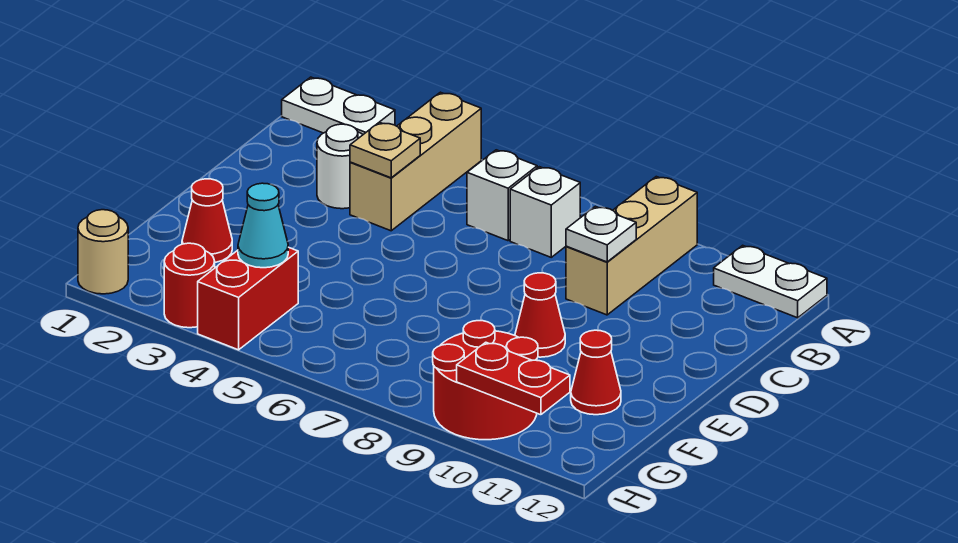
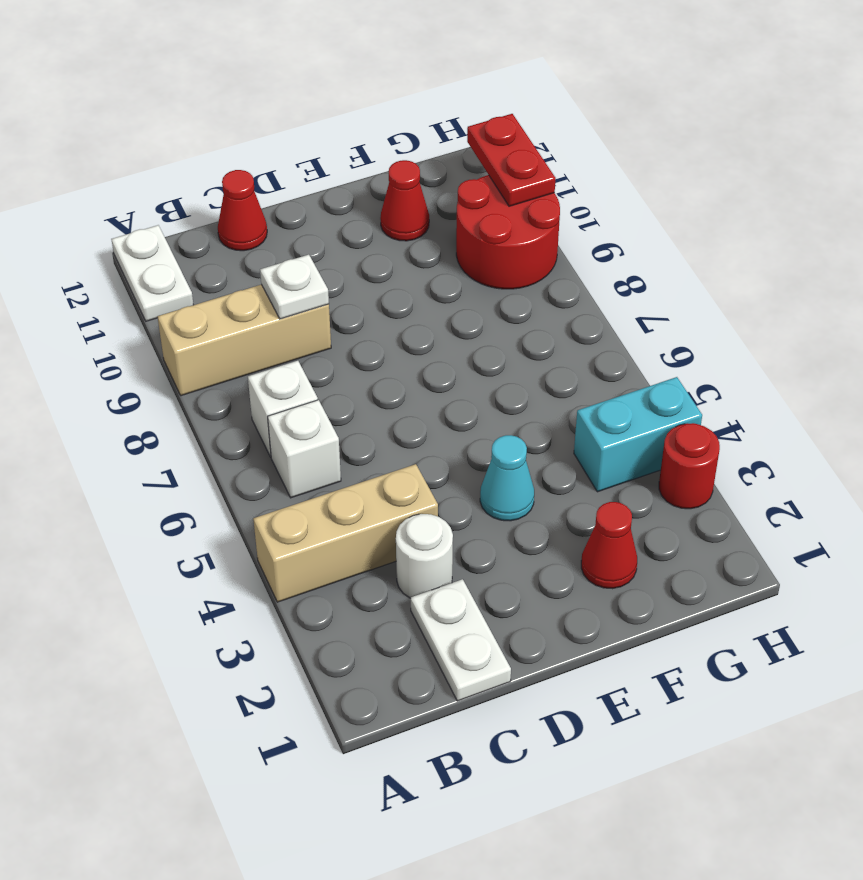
white plate A1:A2 level 1 -> white plate C1:C2 level 1
tan plate C4 level 2 -> none
red cone E9 level 1 -> red cone C12 level 1
red brick G4:H4 level 1 -> cyan brick G4:H4 level 1
cyan cone G4 level 2 -> cyan cone E4 level 1
tan round brick H1 level 1 -> none

